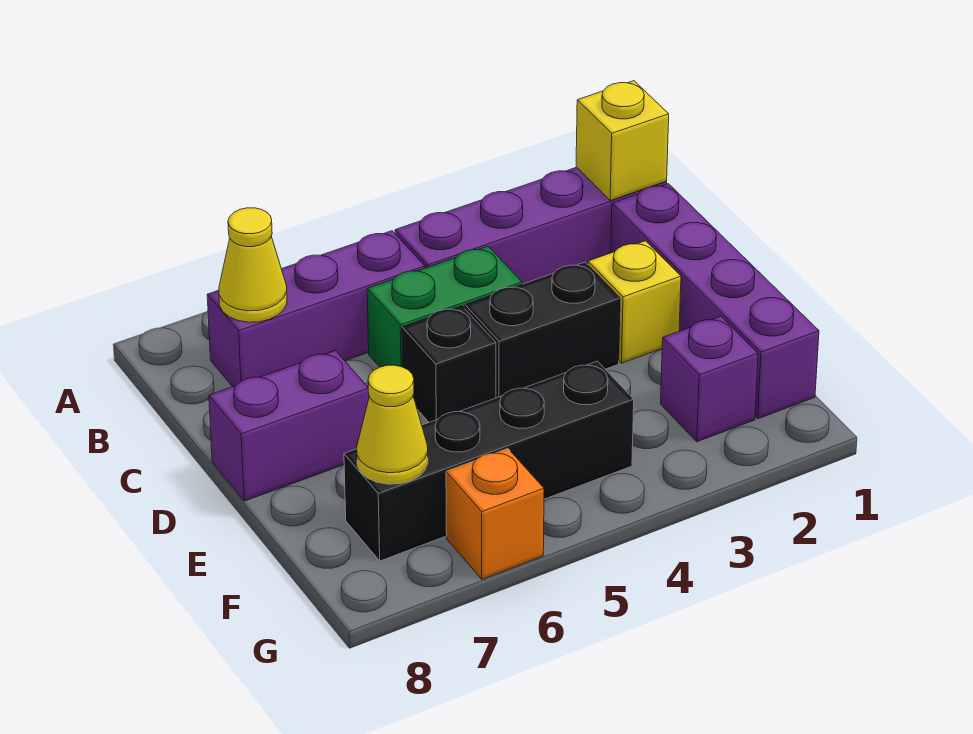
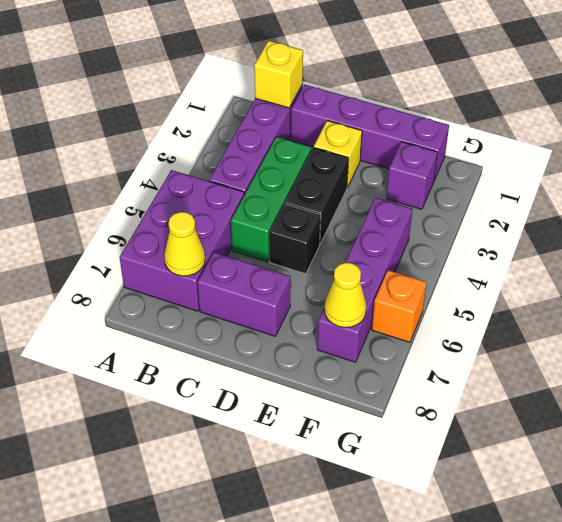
purple brick B5:B7 level 1 -> purple brick A5:B7 level 1
green brick C4:C5 level 1 -> green brick C3:C5 level 1
purple brick D7:D8 level 1 -> purple brick C7:D7 level 1
black brick F4:F7 level 1 -> purple brick F4:F7 level 1

